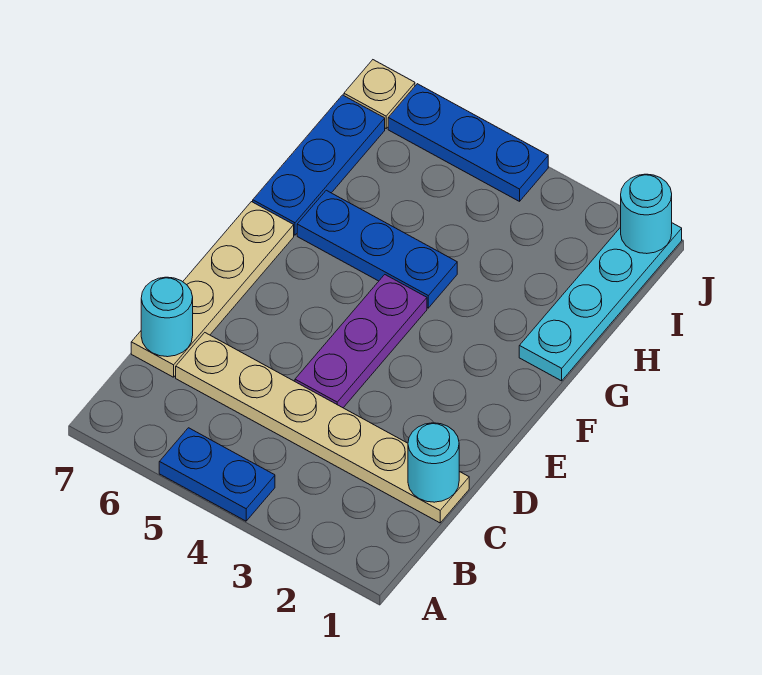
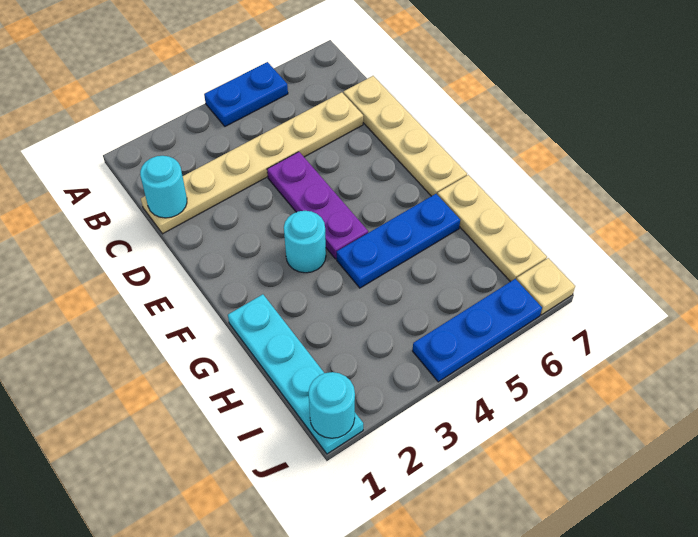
cyan round brick C7 level 2 -> cyan round brick F3 level 1
blue plate G7:I7 level 1 -> tan plate G7:I7 level 1

